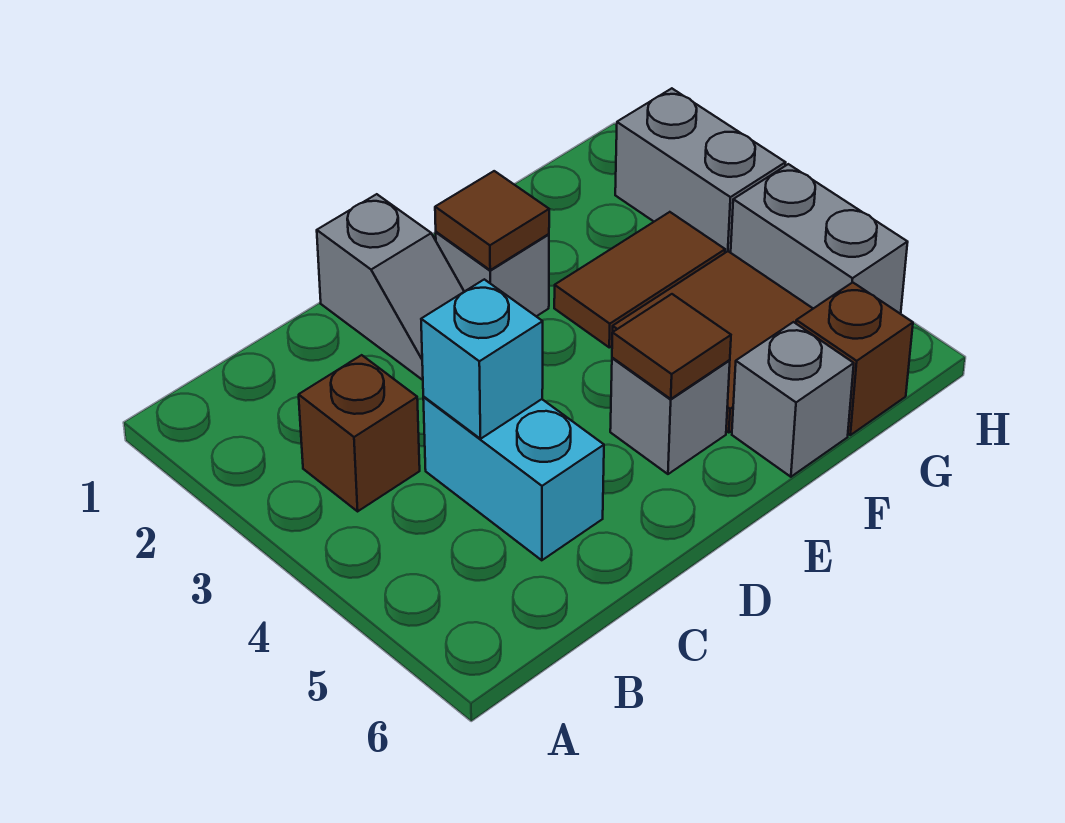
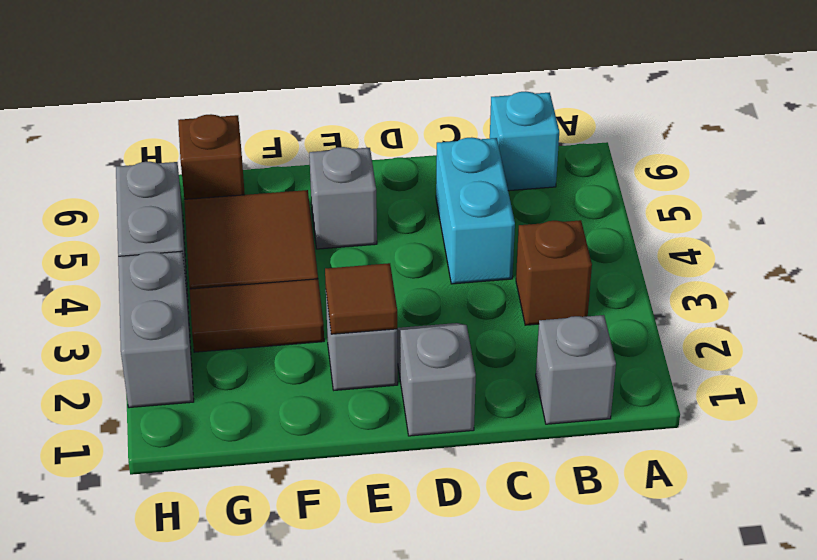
cyan brick C4 level 2 -> cyan brick B6 level 1
brown tile E5 level 2 -> none
grey brick F6 level 1 -> grey brick B1 level 1

